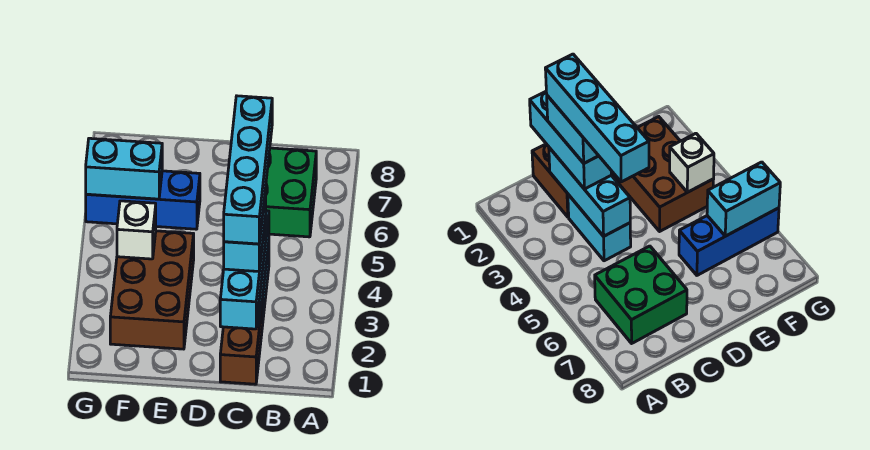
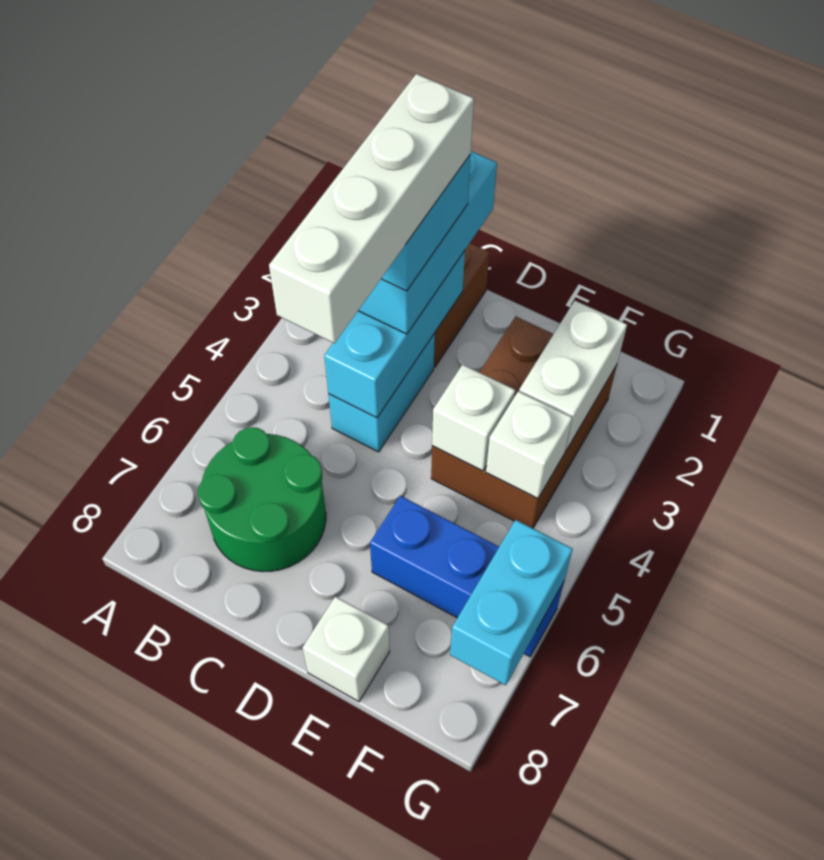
green brick B6:C7 level 1 -> green round brick B6:C7 level 1
cyan brick C2:C5 level 5 -> white brick C2:C5 level 5
none -> white brick E4 level 2
none -> white brick E8 level 1
none -> white brick F2:F3 level 2
cyan brick F6:G6 level 2 -> cyan brick G6:G7 level 2

